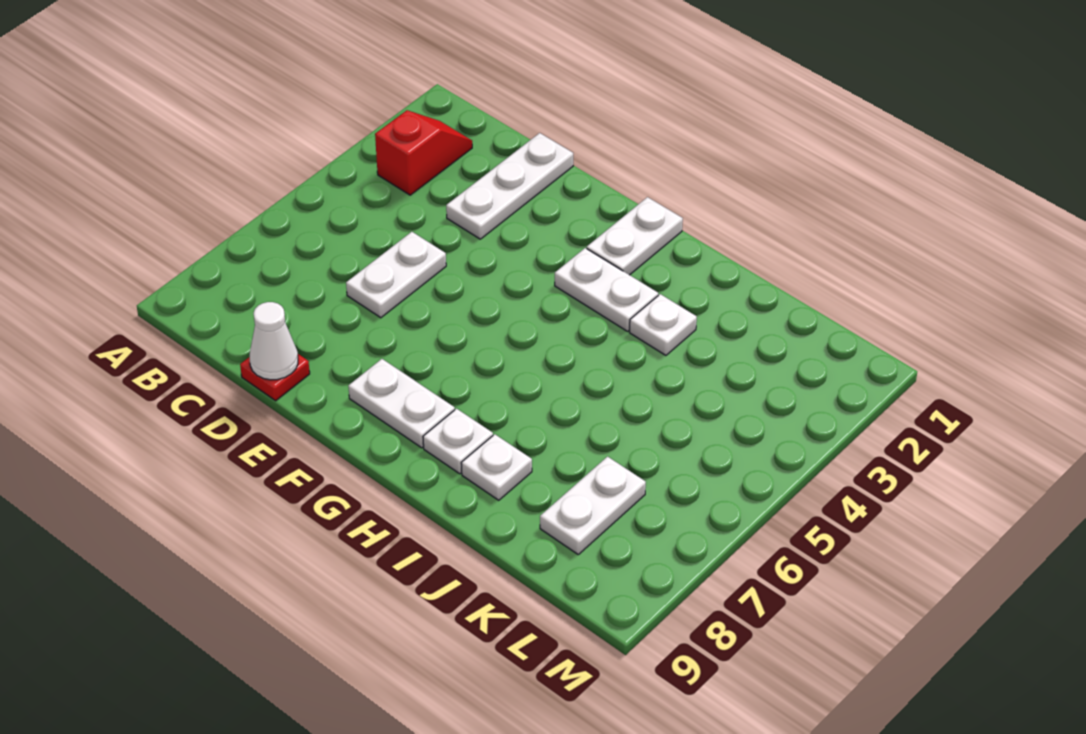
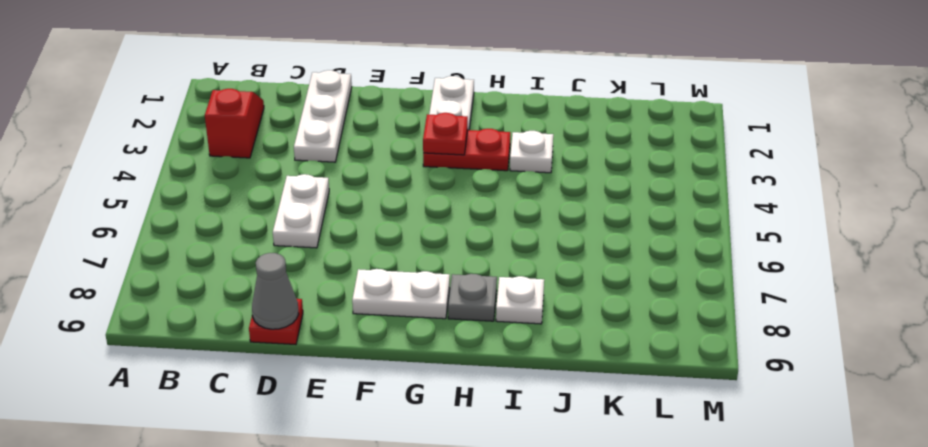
white cone D9 level 2 -> grey cone D9 level 2
white plate G3:H3 level 1 -> red plate G3:H3 level 1
none -> red plate G3 level 2
white plate H8 level 1 -> grey plate H8 level 1
white plate K7:K8 level 1 -> none

